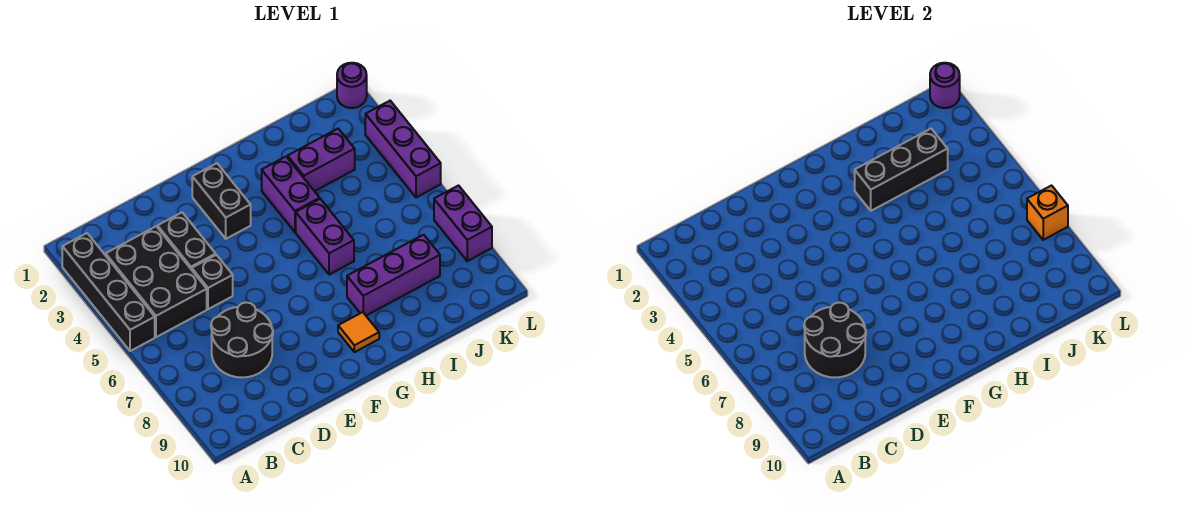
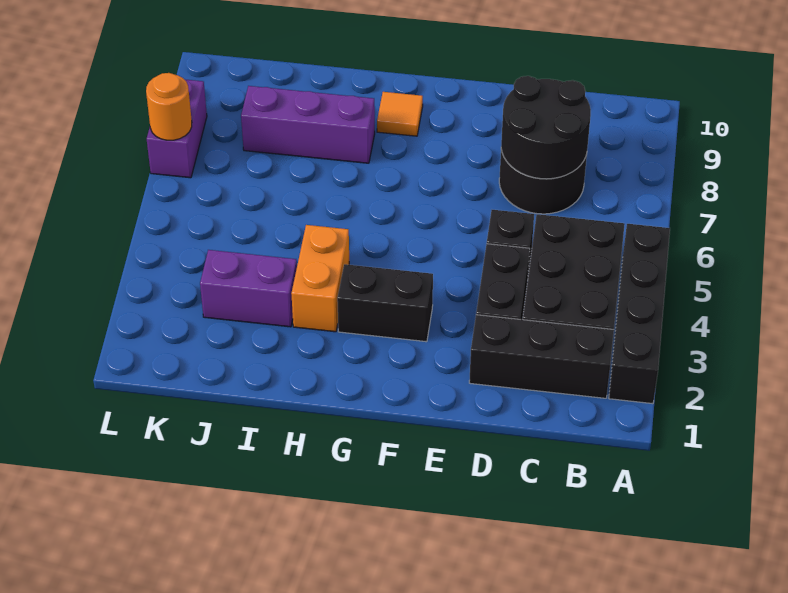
black brick F2:F3 level 1 -> black brick F3:G3 level 1
purple brick H3:H4 level 1 -> orange brick H3:H4 level 1
black brick H3:J3 level 2 -> black brick B2:D2 level 1
purple brick H5:H6 level 1 -> none
purple round brick L1 level 1 -> none
purple round brick L1 level 2 -> none
purple brick L3:L5 level 1 -> none
orange brick L7 level 2 -> orange round brick L7 level 2

